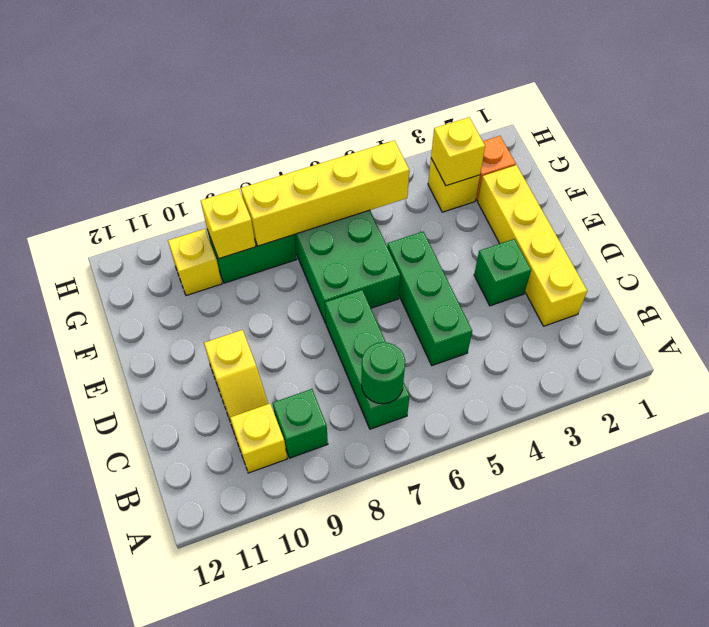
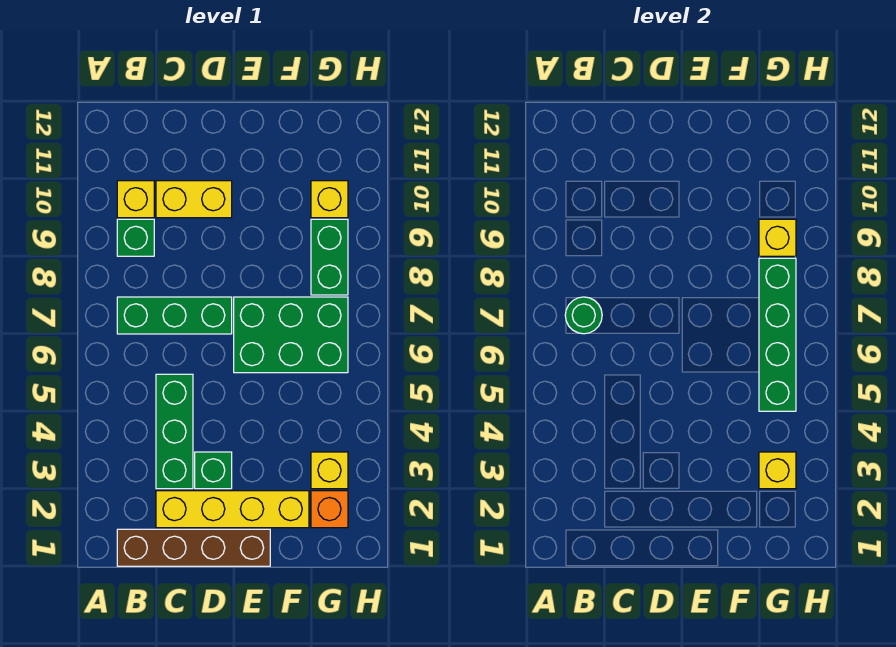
none -> brown brick B1:E1 level 1
green brick C5:E5 level 1 -> green brick C3:C5 level 1
yellow slope C10:D10 level 1 top D -> yellow brick C10:D10 level 1
yellow brick G5:G8 level 2 -> green brick G5:G8 level 2

